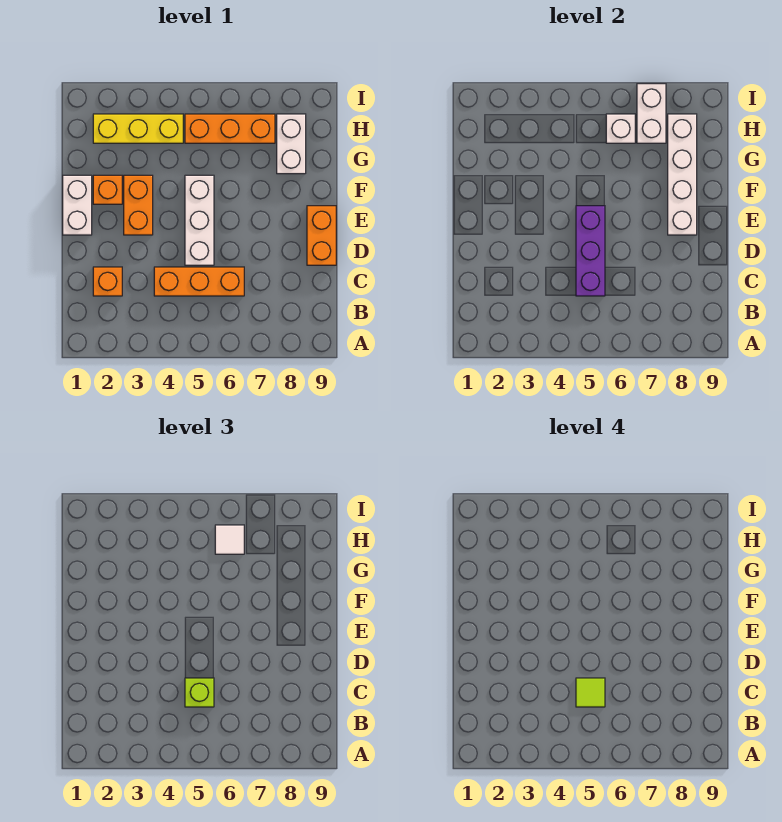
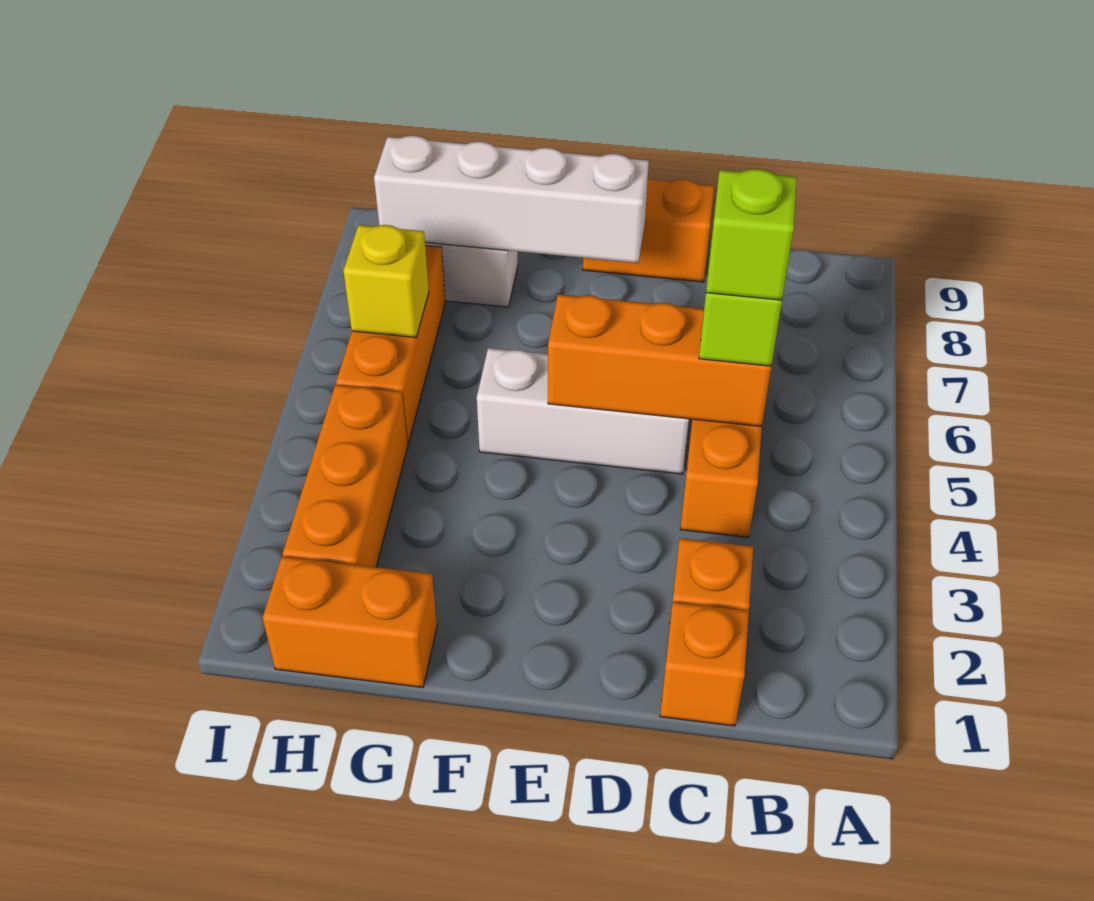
purple brick C5:E5 level 2 -> orange brick C5:E5 level 2
lime tile C5 level 4 -> lime brick C5 level 4
white brick E1:F1 level 1 -> none
orange brick E3:F3 level 1 -> orange brick G1:H1 level 1
orange brick F2 level 1 -> orange brick C1 level 1
yellow brick H2:H4 level 1 -> orange brick H2:H4 level 1
white brick H6 level 2 -> yellow brick H6 level 2
white tile H6 level 3 -> none
white brick H7:I7 level 2 -> none

